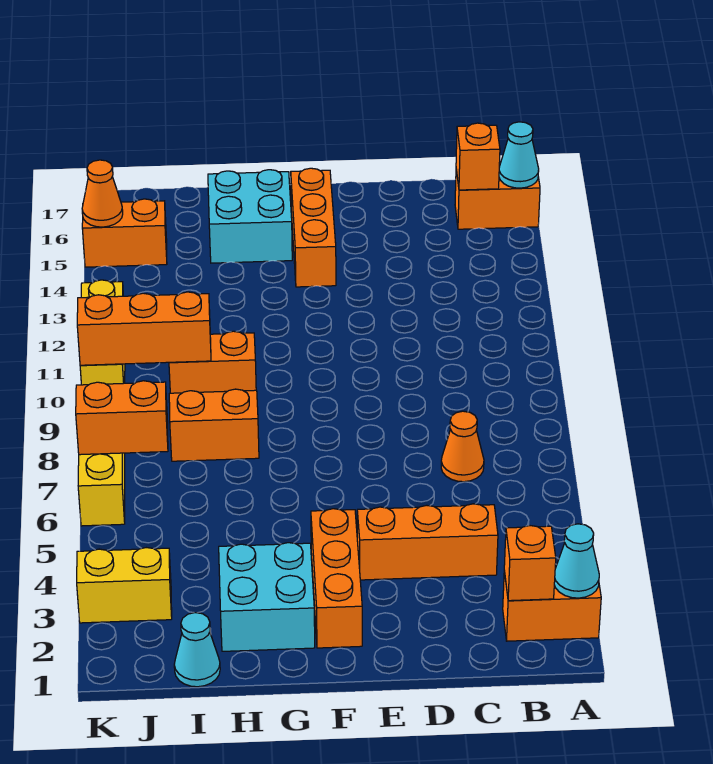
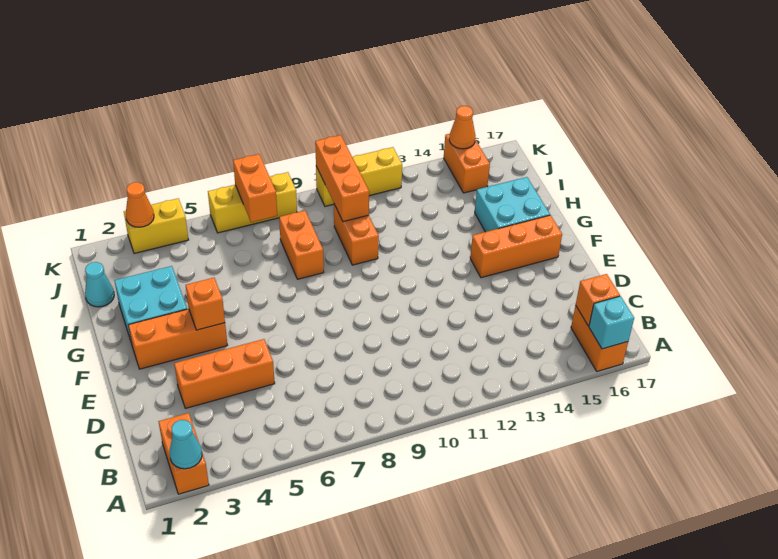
cyan cone A16 level 2 -> cyan brick A16 level 2
orange brick B2 level 2 -> orange brick F4 level 2
orange brick C4:E4 level 1 -> orange brick D3:D5 level 1
orange cone C7 level 1 -> orange cone K3 level 2
yellow brick J3:K3 level 1 -> yellow brick K3:K4 level 1

